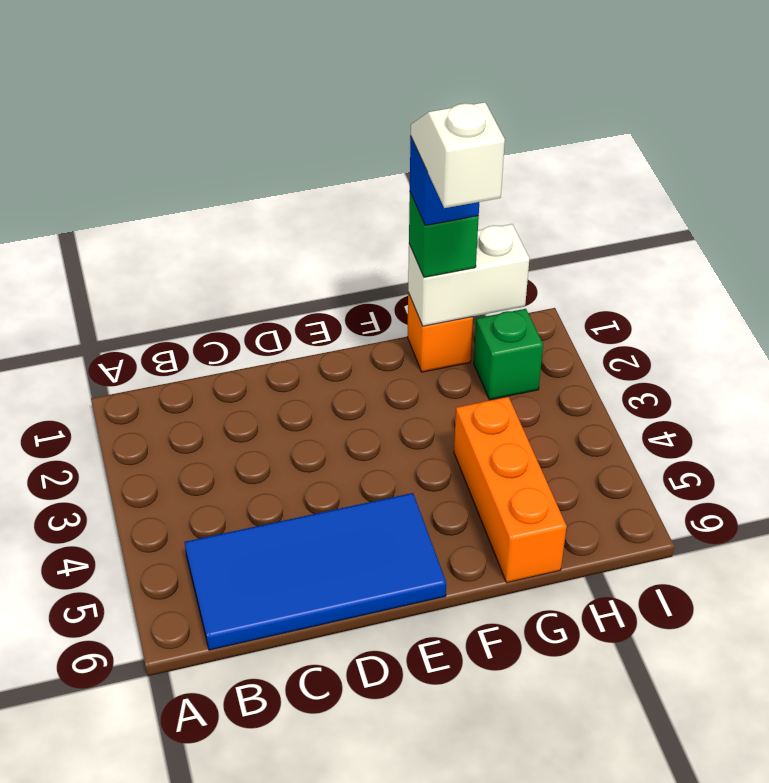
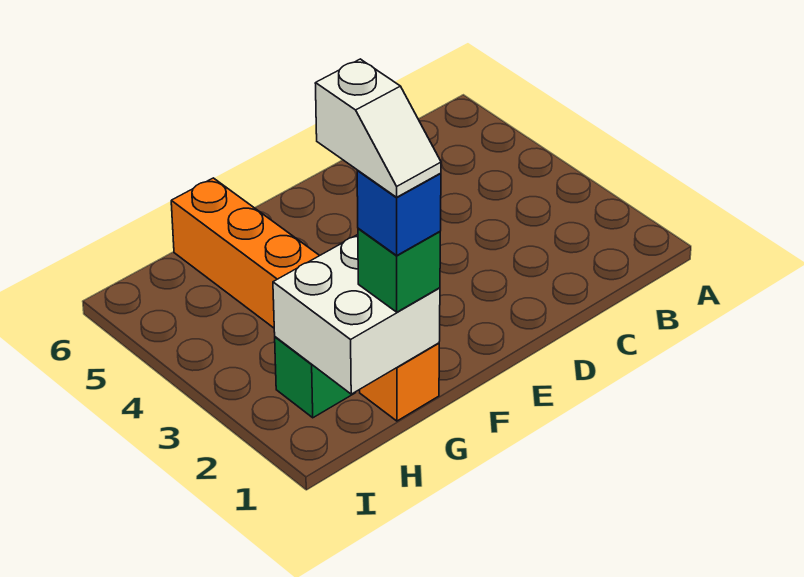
blue tile B5:E6 level 1 -> none
white brick G1:H1 level 2 -> white brick G1:H2 level 2

